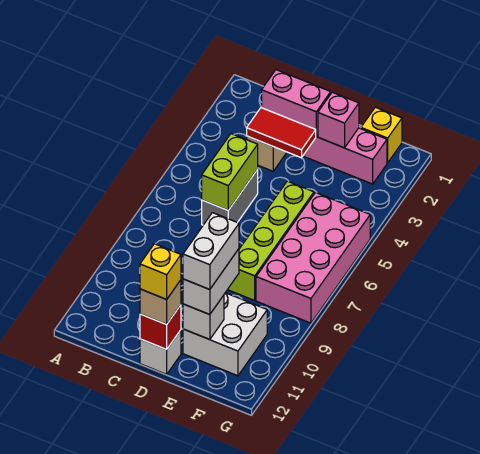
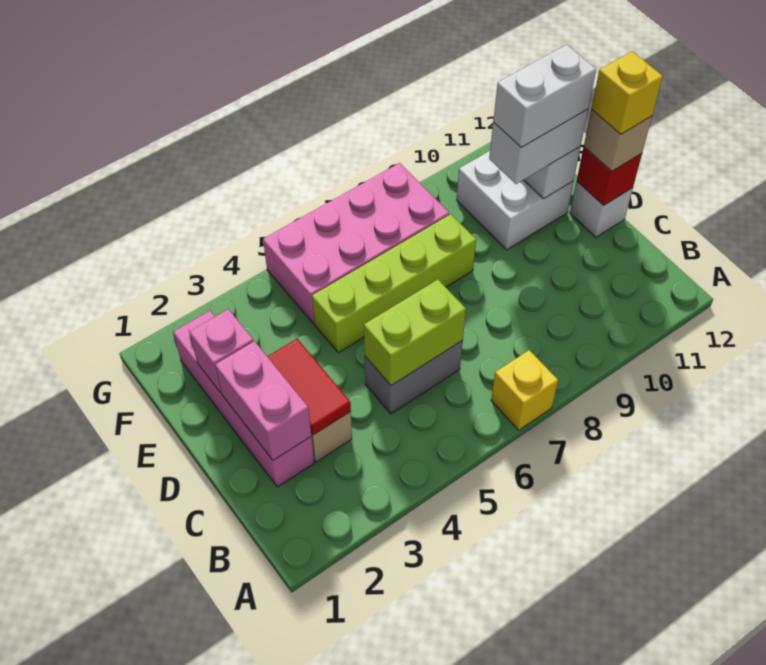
yellow brick F1 level 1 -> yellow brick A7 level 1

